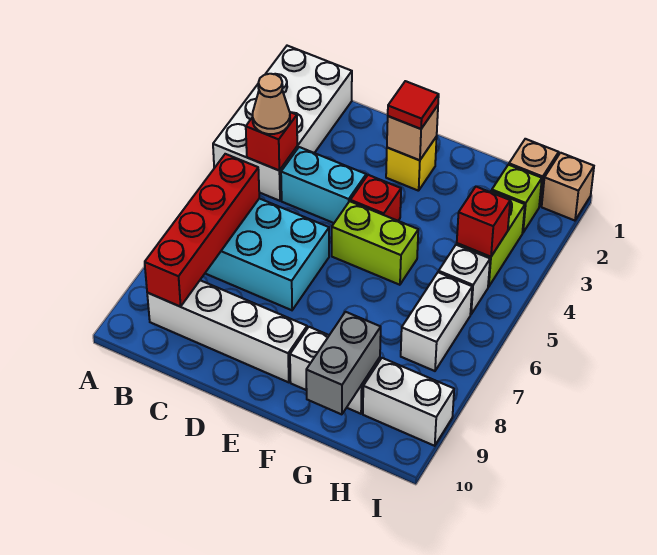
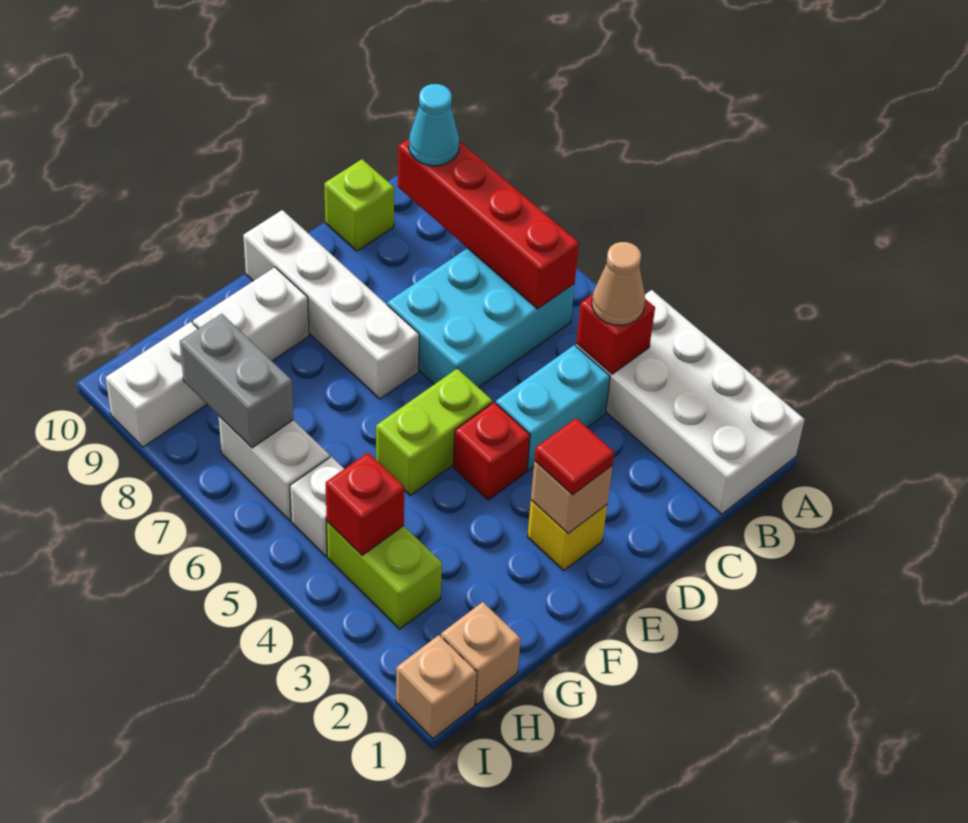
white brick B9:E9 level 1 -> white brick E7:E10 level 1
none -> cyan cone B9 level 3
grey brick G9:G10 level 2 -> grey brick H7:H8 level 2
lime brick H2 level 1 -> lime brick C10 level 1

